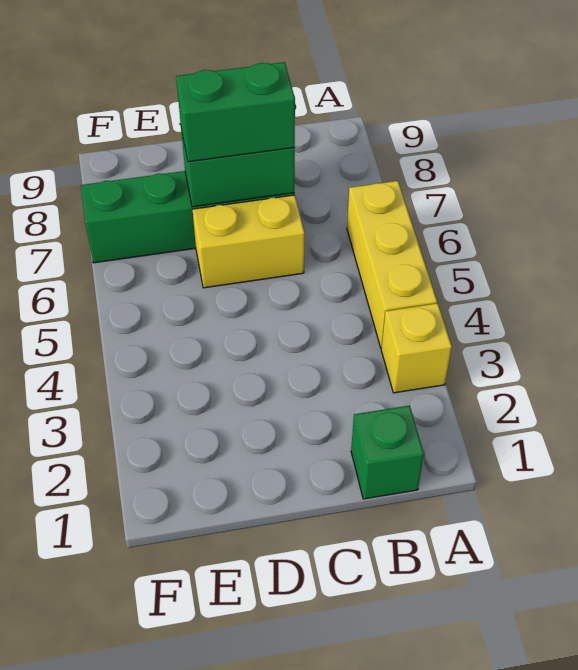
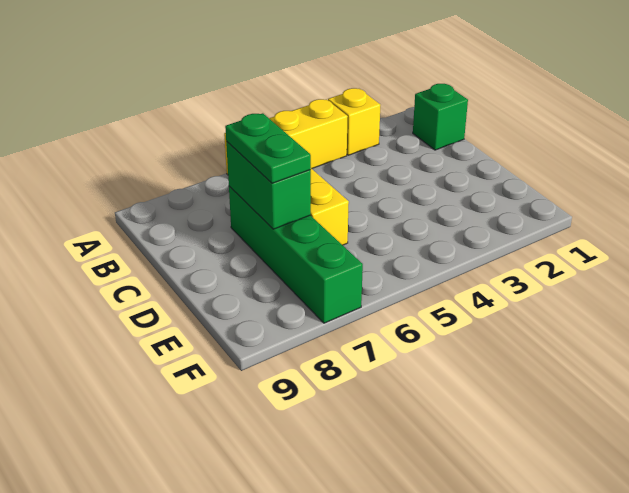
green brick C7:D7 level 3 -> green plate C7:D7 level 3

